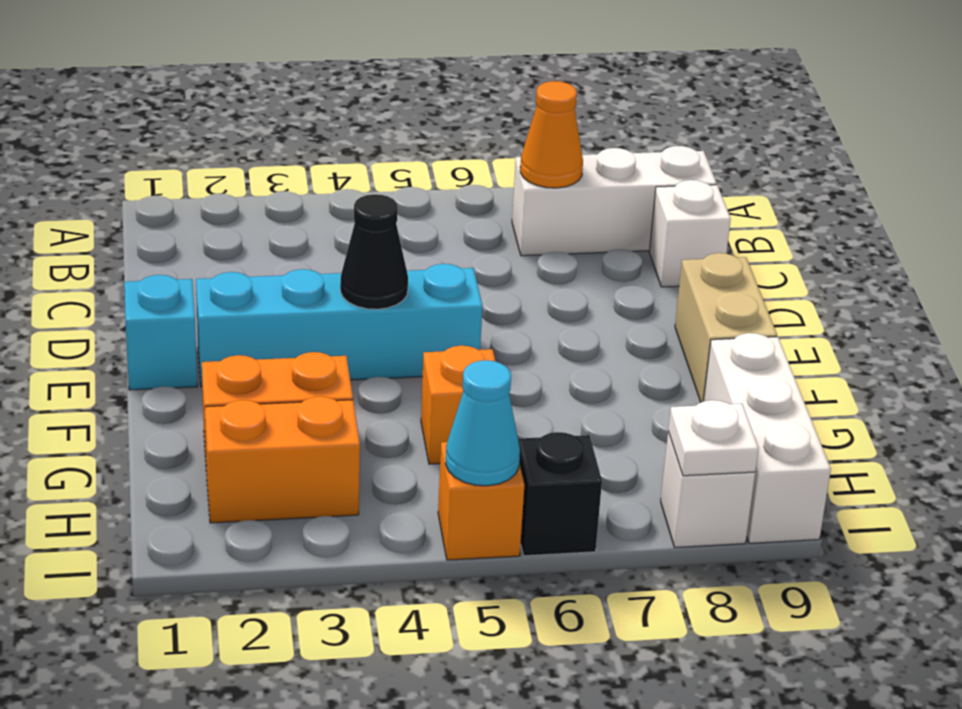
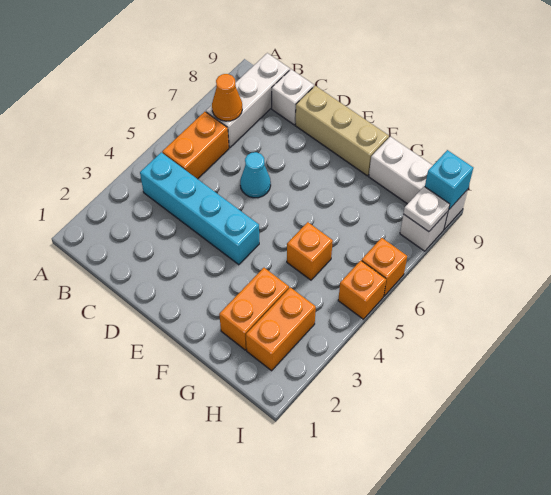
none -> orange brick B5:B6 level 1
cyan brick E1 level 1 -> cyan brick I9 level 2
cyan brick E2:E5 level 1 -> cyan brick B4:E4 level 1
black cone E4 level 2 -> none
tan brick E9:F9 level 1 -> tan brick D9:F9 level 1
cyan cone I5 level 2 -> cyan cone D6 level 1
black brick I6 level 1 -> orange brick I6 level 1

